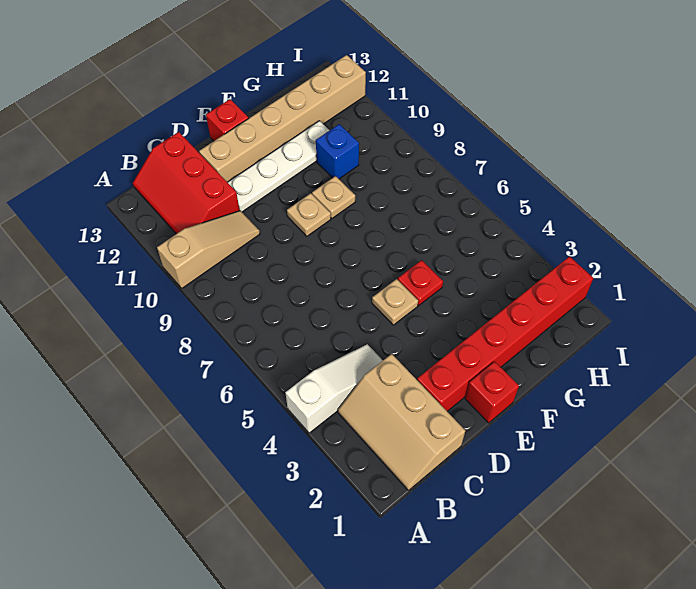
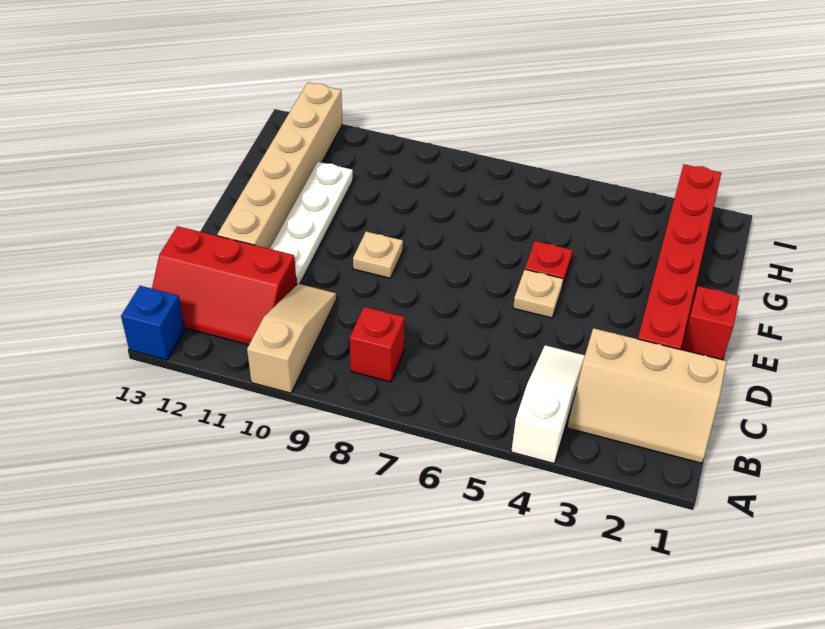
red brick E13 level 1 -> red brick B8 level 1
tan plate F9 level 1 -> none
blue brick G10 level 1 -> blue brick A13 level 1

